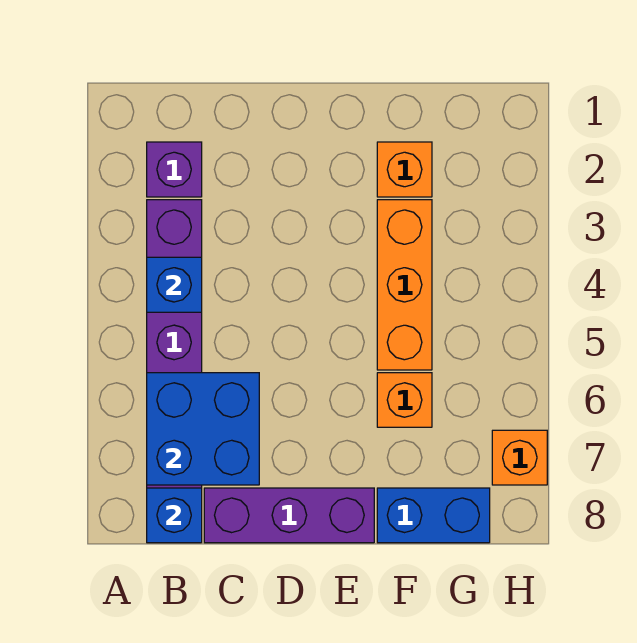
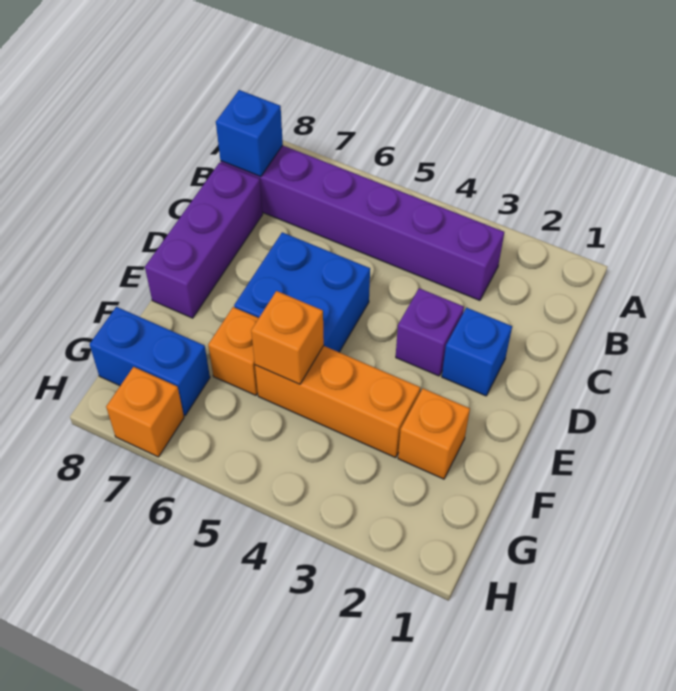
purple brick B2 level 1 -> purple brick D3 level 1
blue brick B4 level 2 -> blue brick D2 level 1
blue brick B6:C7 level 2 -> blue brick D5:E6 level 1
none -> orange brick F5 level 2
blue brick F8:G8 level 1 -> blue brick G7:G8 level 1

